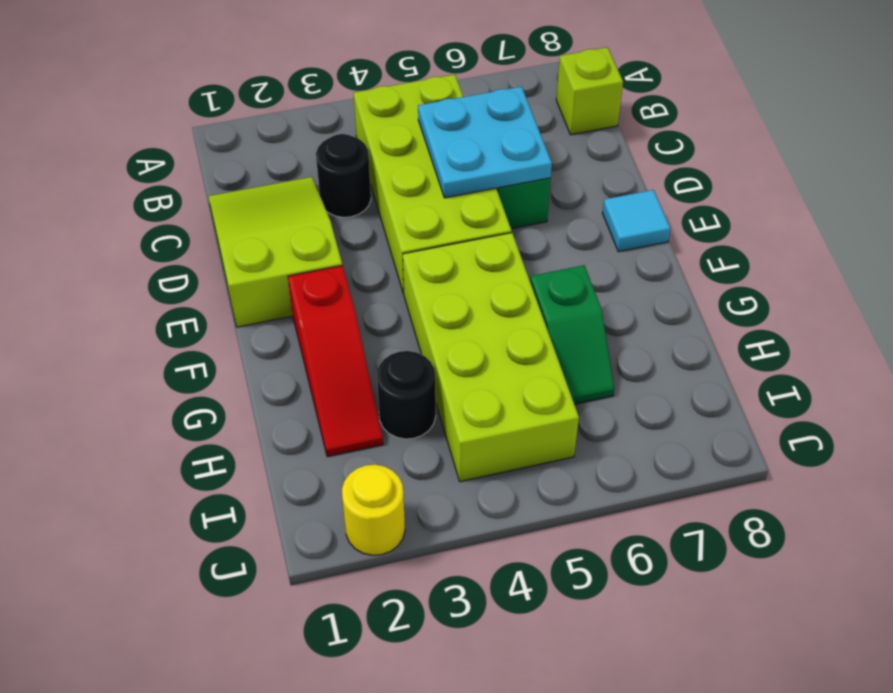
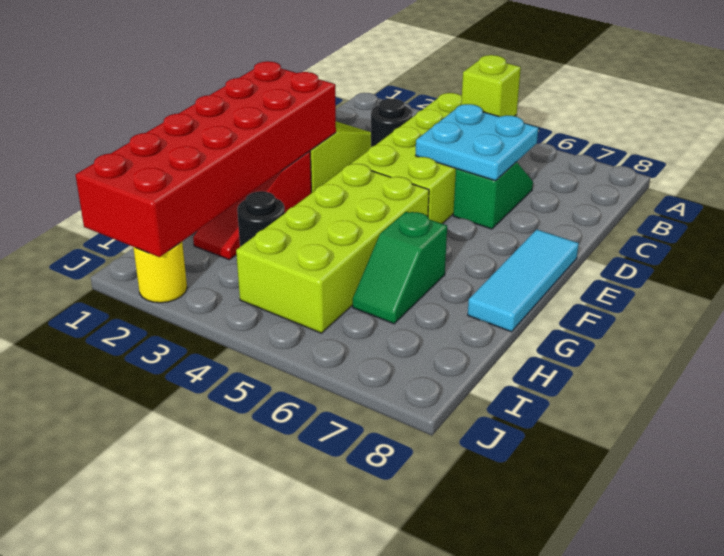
lime brick B8 level 1 -> lime brick B5 level 2
none -> red brick E1:J2 level 2
cyan tile E8 level 1 -> cyan tile E8:G8 level 1

